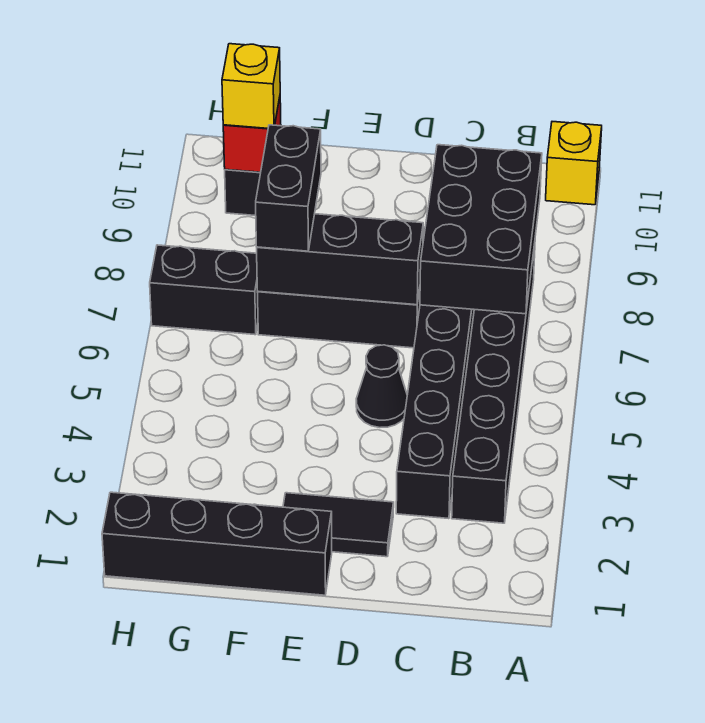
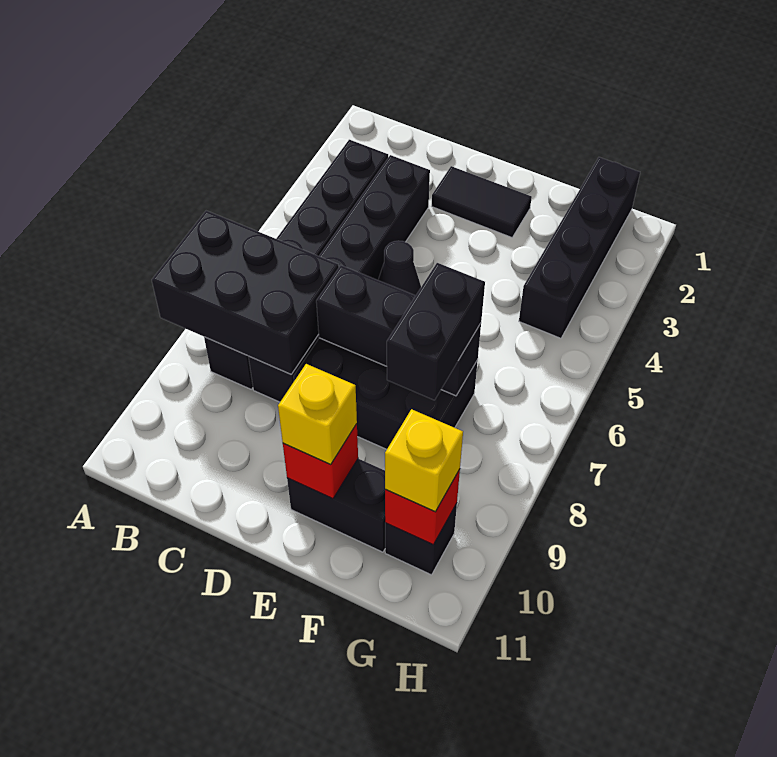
yellow brick A11 level 1 -> yellow brick E10 level 3
black brick B7:C9 level 2 -> black brick A7:C8 level 2
black brick E1:H1 level 1 -> black brick G1:G4 level 1
none -> red brick E10 level 2
black brick G7:H7 level 1 -> black brick E10:F10 level 1

